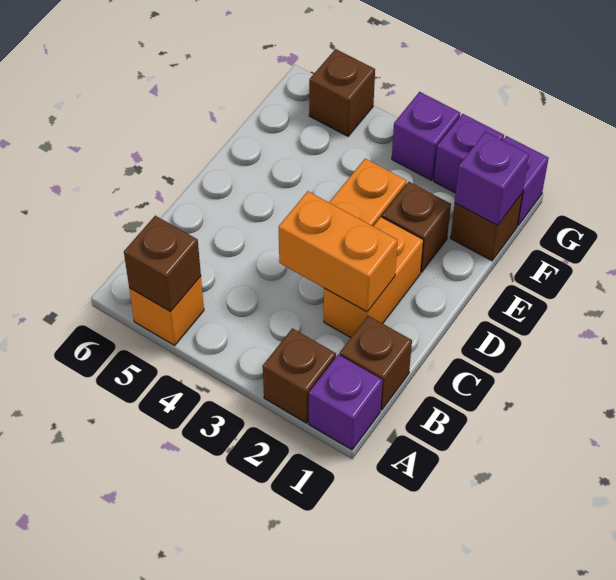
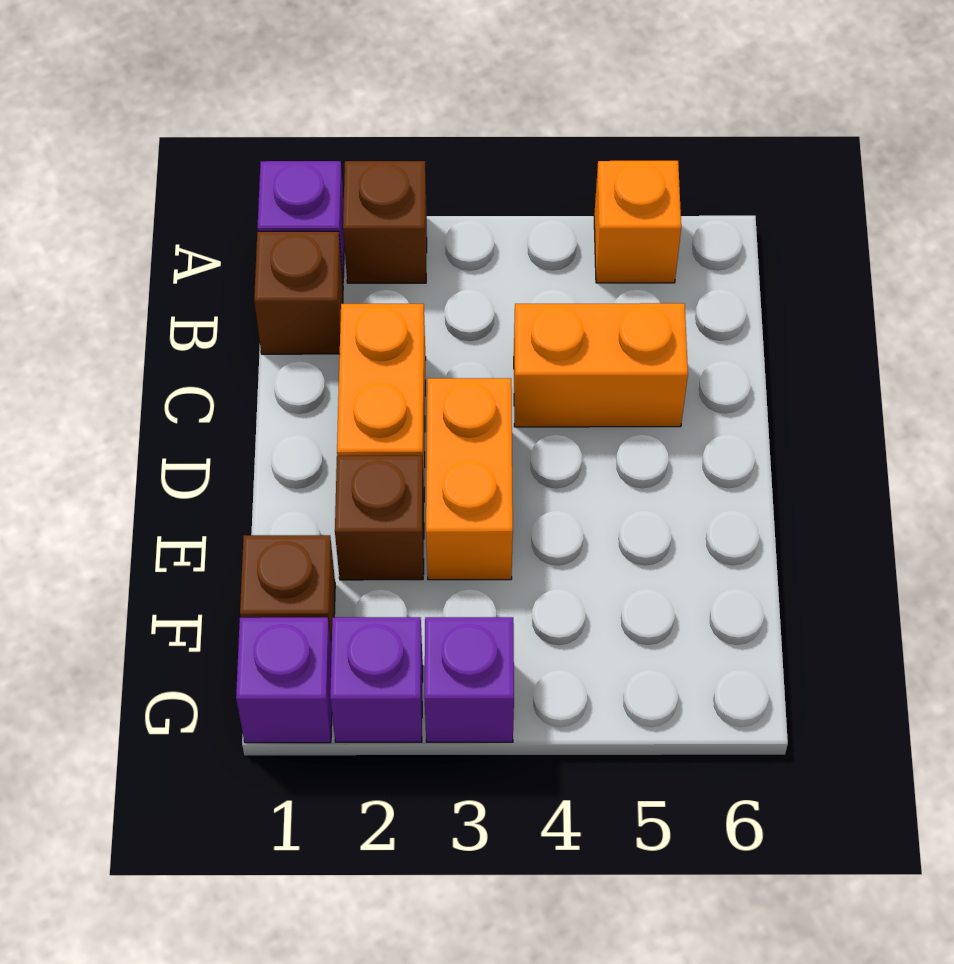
brown brick A5 level 2 -> none
orange brick C2:C3 level 2 -> orange brick C4:C5 level 1
purple brick F1 level 2 -> none
brown brick G5 level 1 -> none

